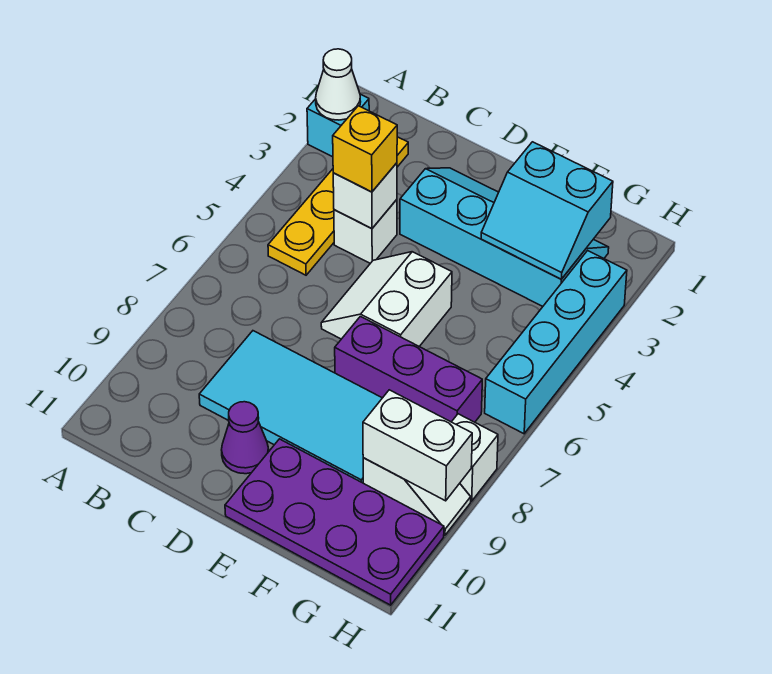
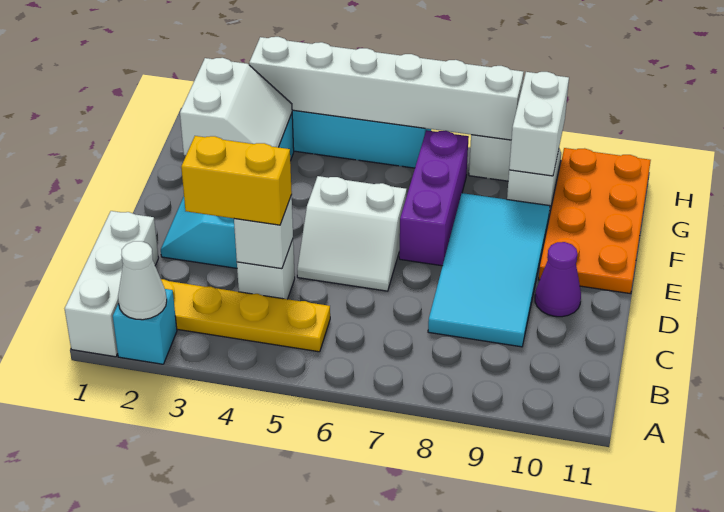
none -> white brick A1:C1 level 1
yellow brick C4 level 3 -> yellow brick C3:C4 level 3
purple plate E10:H11 level 1 -> orange plate E10:H11 level 1
cyan slope F2:G3 level 2 top 2 -> white slope F2:G3 level 2 top 2
none -> white brick H3:H8 level 2

